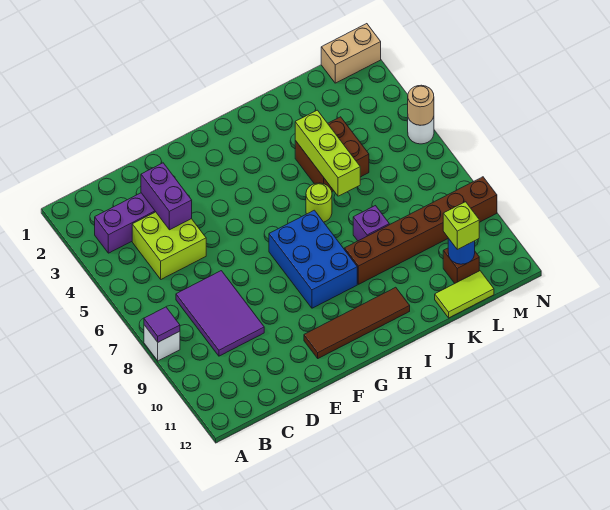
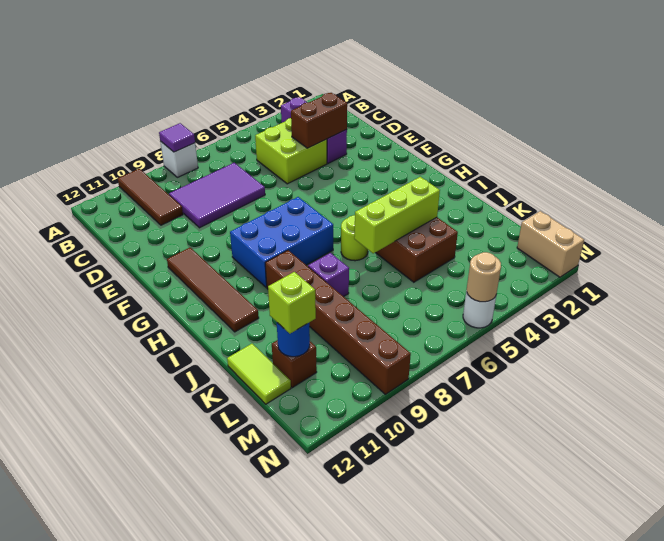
none -> brown tile A10:C10 level 1
purple brick D3:D4 level 2 -> brown brick D3:D4 level 2

